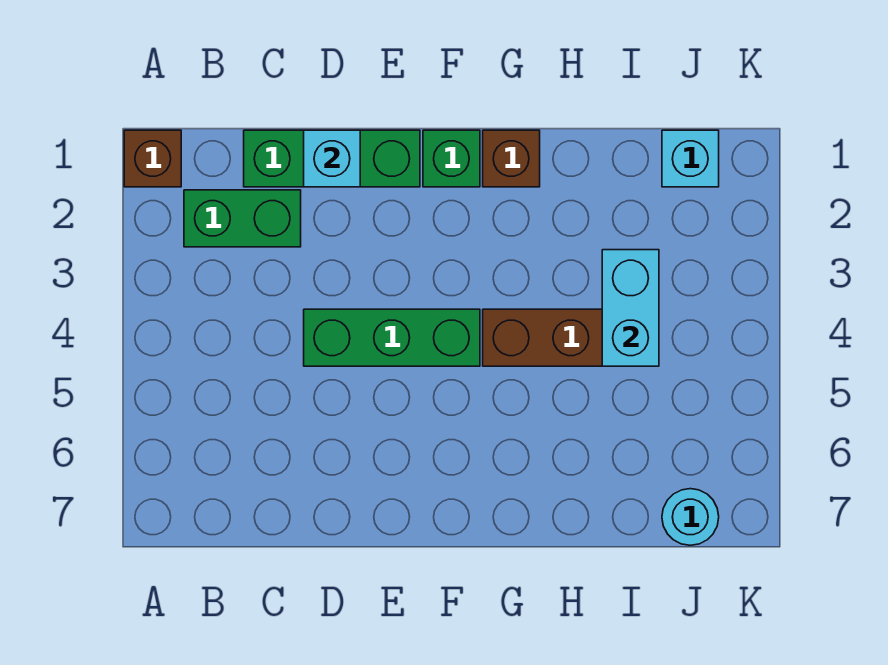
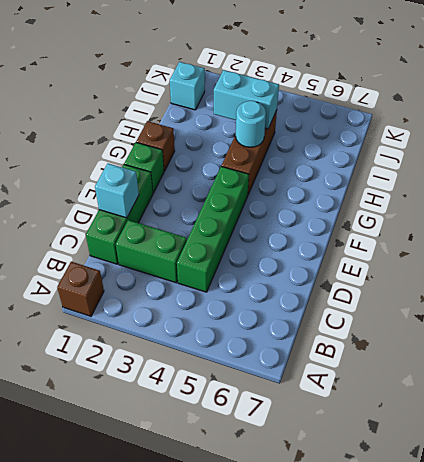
green brick B2:C2 level 1 -> green brick C2:C3 level 1
green brick D4:F4 level 1 -> green brick C4:F4 level 1
cyan round brick J7 level 1 -> cyan round brick H4 level 2

